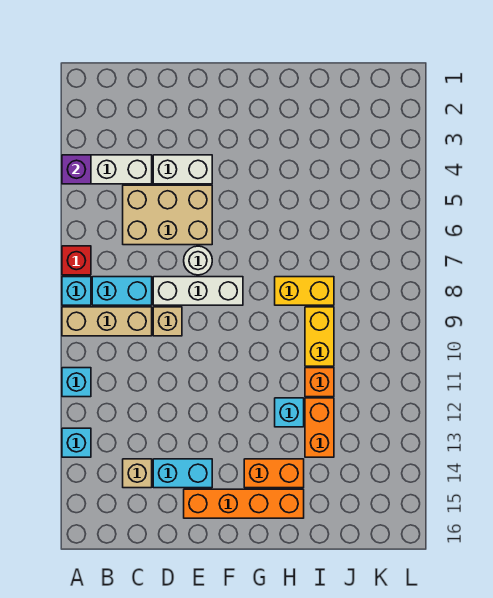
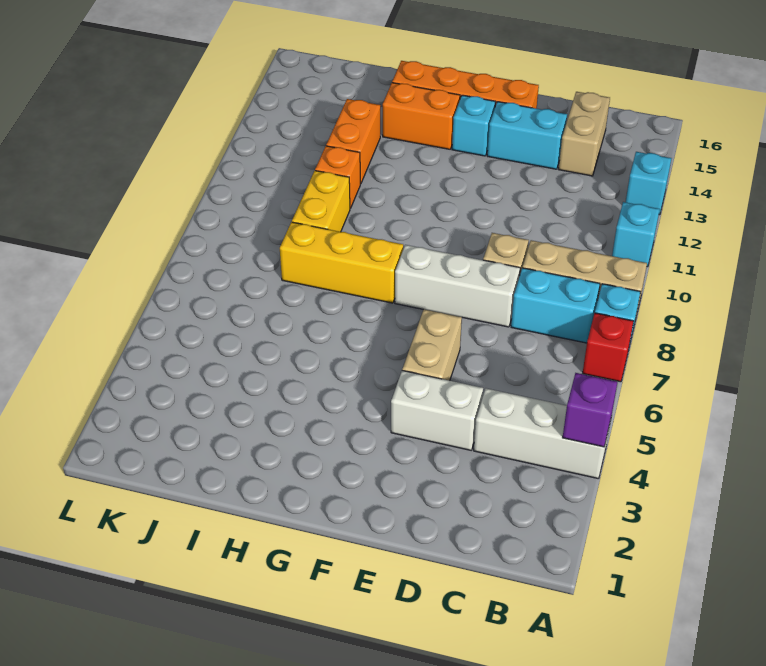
tan brick C5:E6 level 1 -> tan brick E5:E6 level 1
tan brick C14 level 1 -> tan brick C14:C15 level 1
white round brick E7 level 1 -> none
yellow brick H8:I8 level 1 -> yellow brick G8:I8 level 1
cyan brick H12 level 1 -> cyan brick F14 level 1

